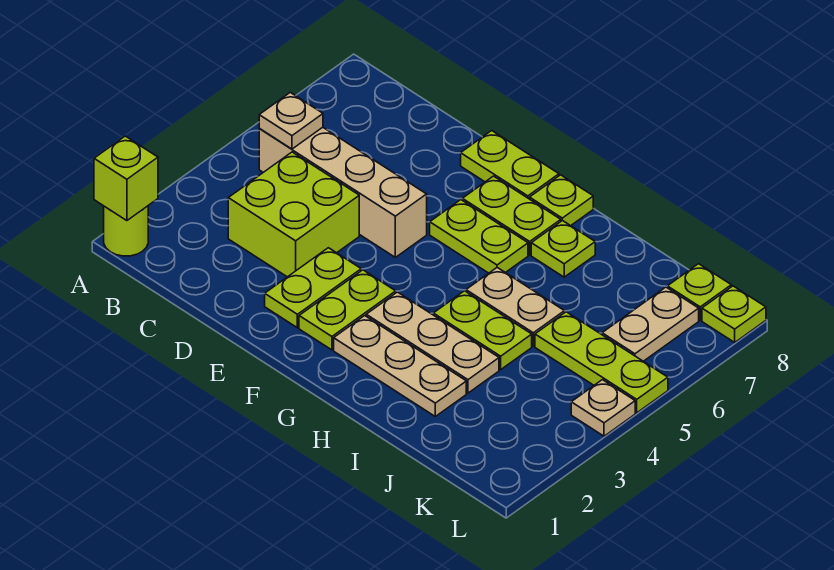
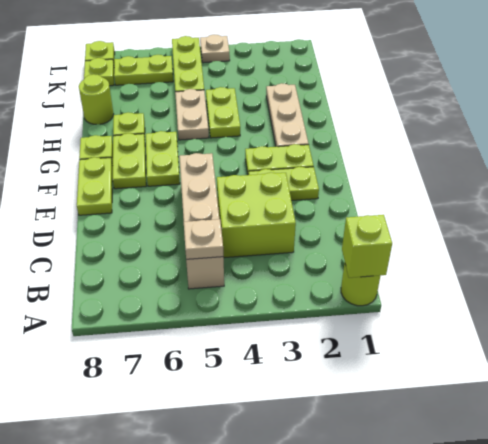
tan plate G3:I3 level 1 -> none
none -> lime round brick I8 level 1
tan plate K6:K7 level 1 -> lime plate K6:K7 level 1

